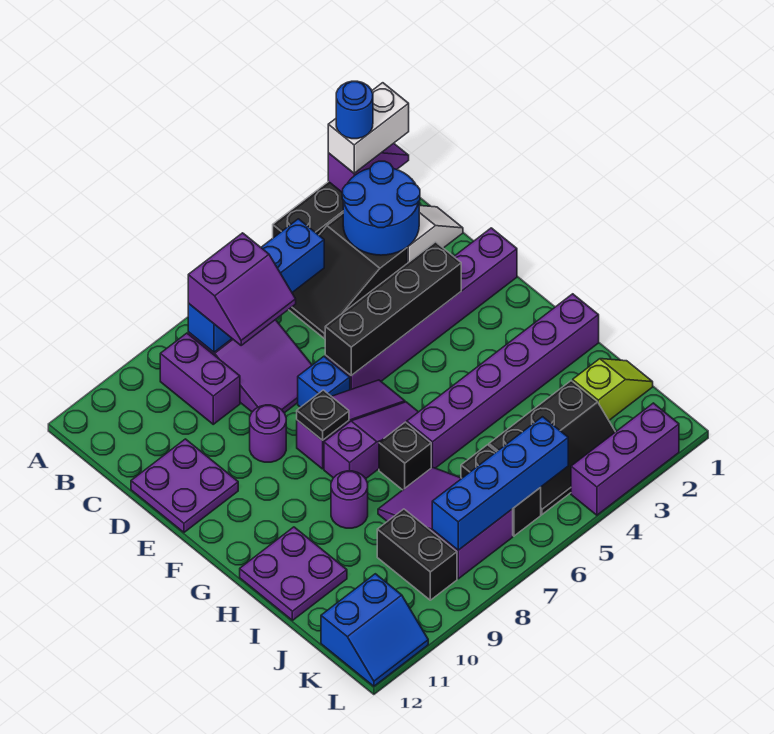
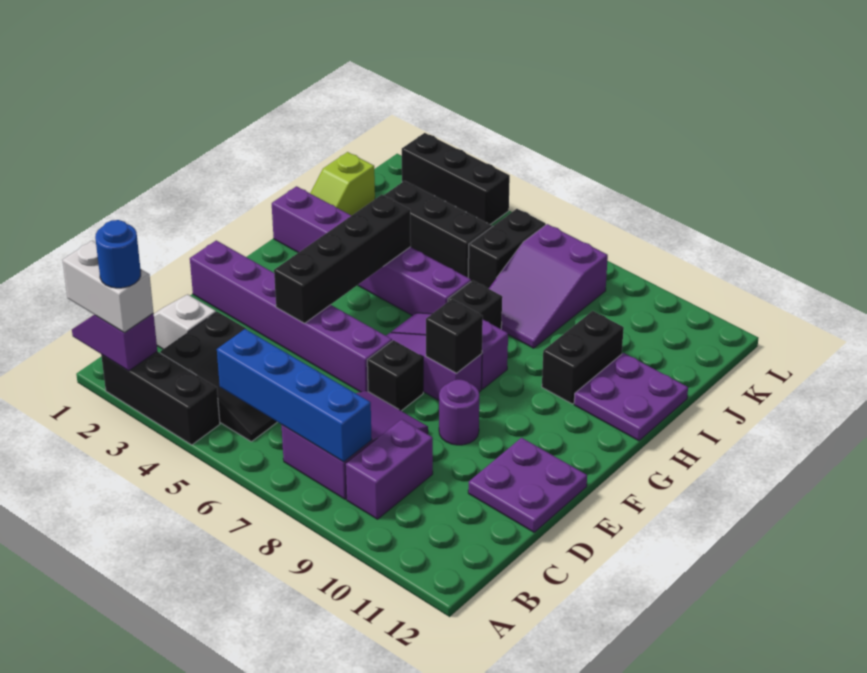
blue round brick B2:C3 level 2 -> none
purple slope B7:C8 level 3 top B -> none
black brick E3:E6 level 2 -> black brick E4:H4 level 2
blue brick E7 level 1 -> black brick E7 level 1
black plate F8 level 2 -> black brick F8 level 2
purple round brick H9 level 1 -> none
lime slope J1:J2 level 1 top 2 -> lime slope I1:J1 level 1 top J
black brick J9:K9 level 1 -> black brick H10:I10 level 1
blue brick K5:K8 level 2 -> none
blue slope K11:L12 level 1 top K -> none
purple brick L2:L4 level 1 -> black brick L2:L4 level 1

